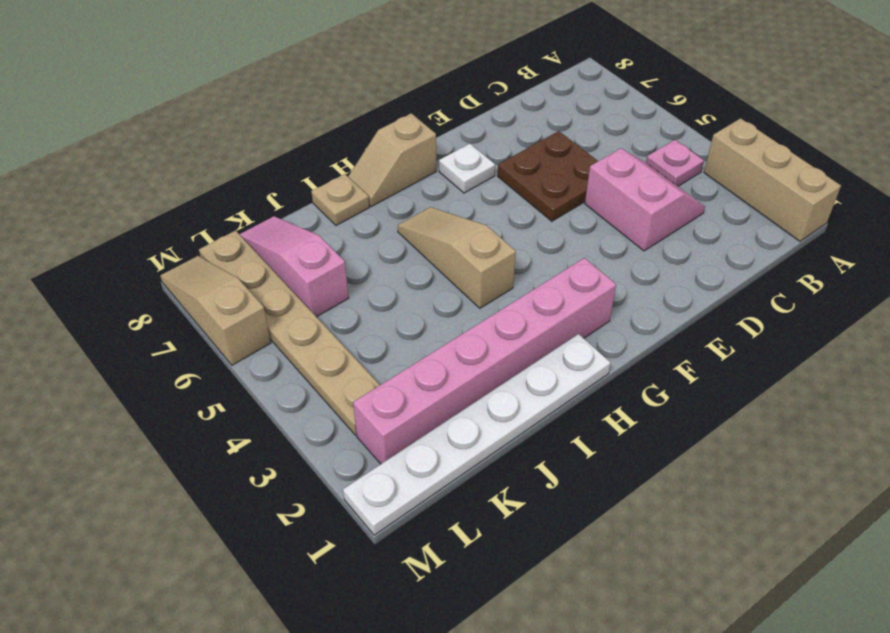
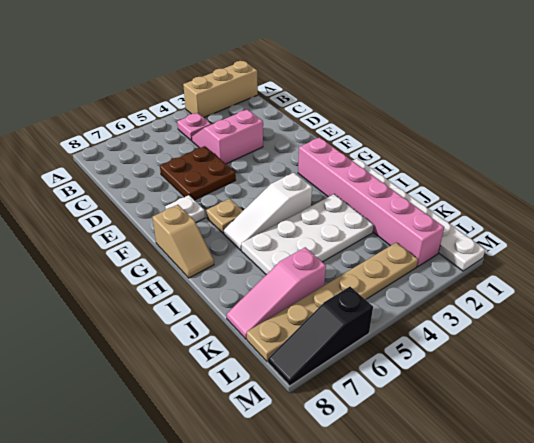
tan slope H4:H6 level 1 top 4 -> white slope H4:H6 level 1 top 4
none -> white plate I3:J6 level 1
tan plate I8 level 1 -> tan plate G6 level 1
tan slope M6:M8 level 1 top 6 -> black slope M6:M8 level 1 top 6

